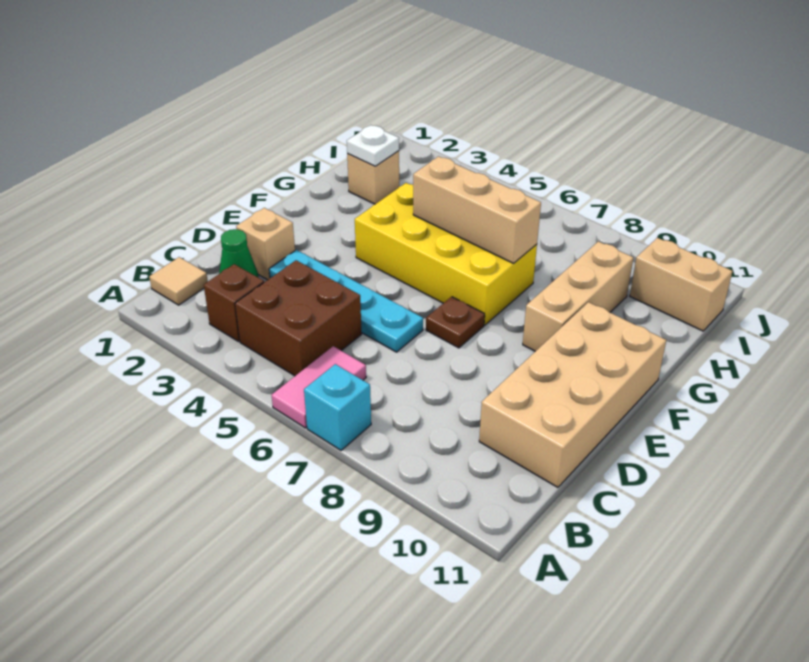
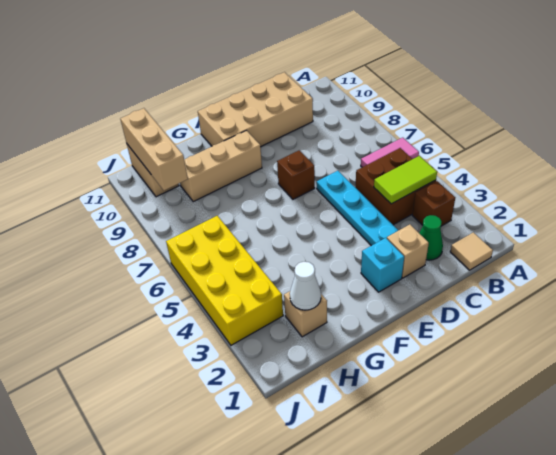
cyan brick A7 level 1 -> cyan brick E2 level 1
none -> lime tile B4:C4 level 2
brown plate E7 level 1 -> brown brick E7 level 1
yellow brick F4:G7 level 1 -> yellow brick I3:J6 level 1
tan brick G5:G7 level 2 -> tan brick I9:I11 level 2
white plate H2 level 2 -> white cone H2 level 2

